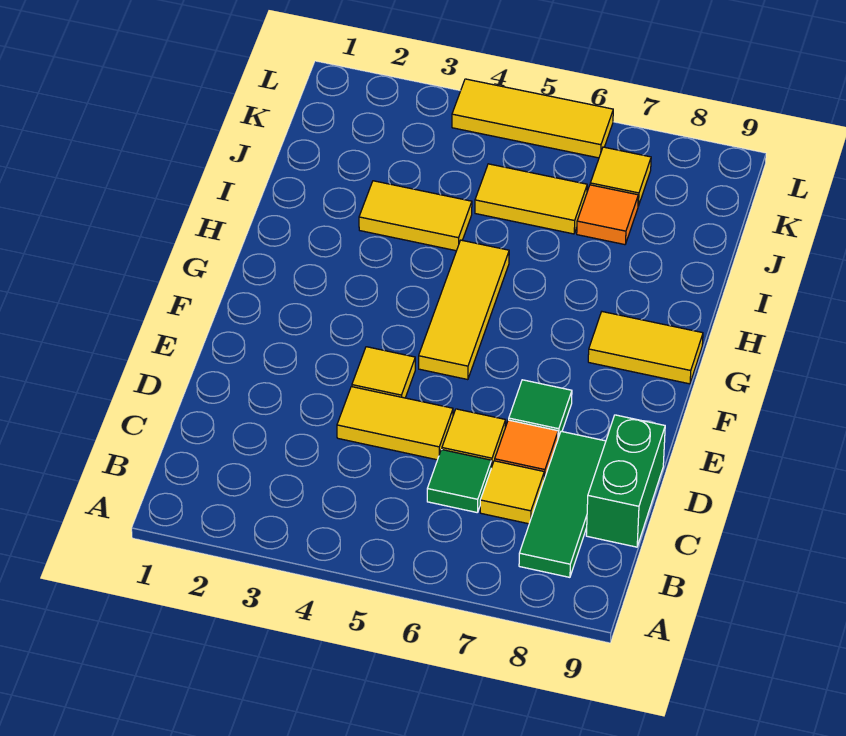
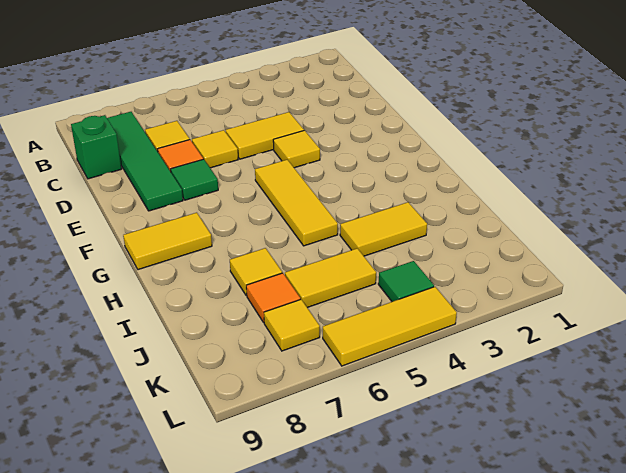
green tile B8:D8 level 1 -> green tile B8:E8 level 1
green tile C6 level 1 -> green tile K4 level 1
green brick C9:D9 level 1 -> green brick C9 level 1
none -> yellow tile I7 level 1

